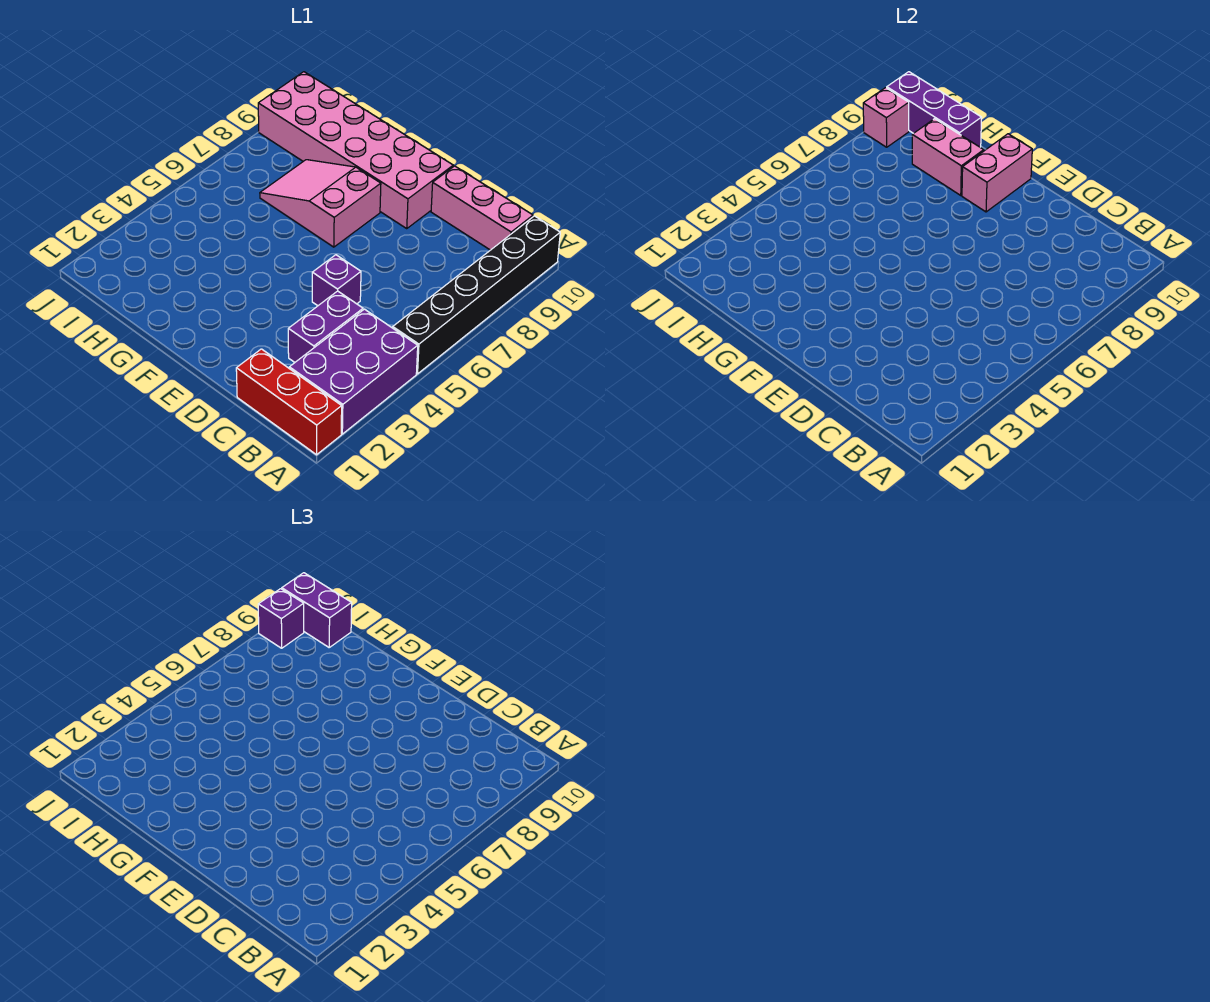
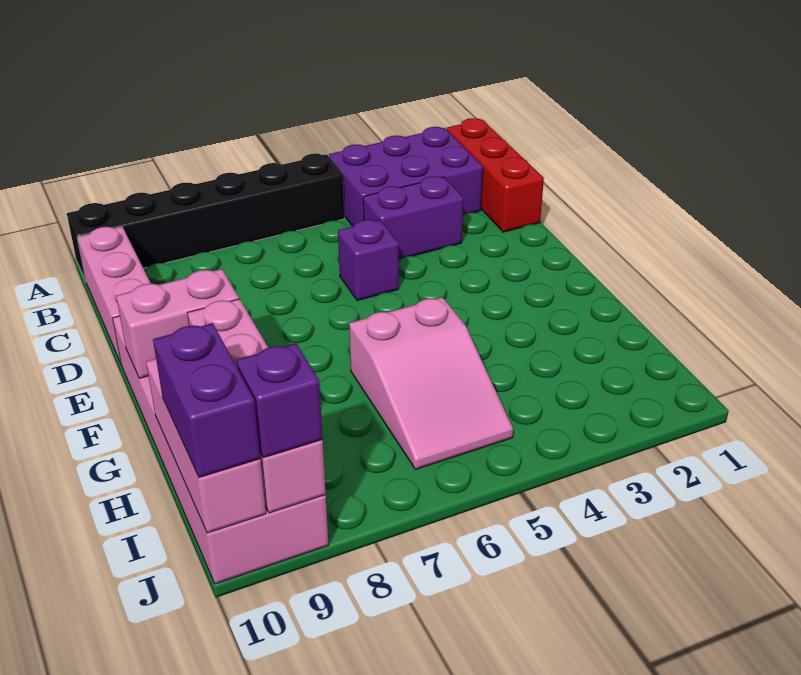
pink slope F7:H8 level 1 top F -> pink slope G5:I6 level 1 top G
purple brick H10:J10 level 2 -> pink brick H10:J10 level 2

